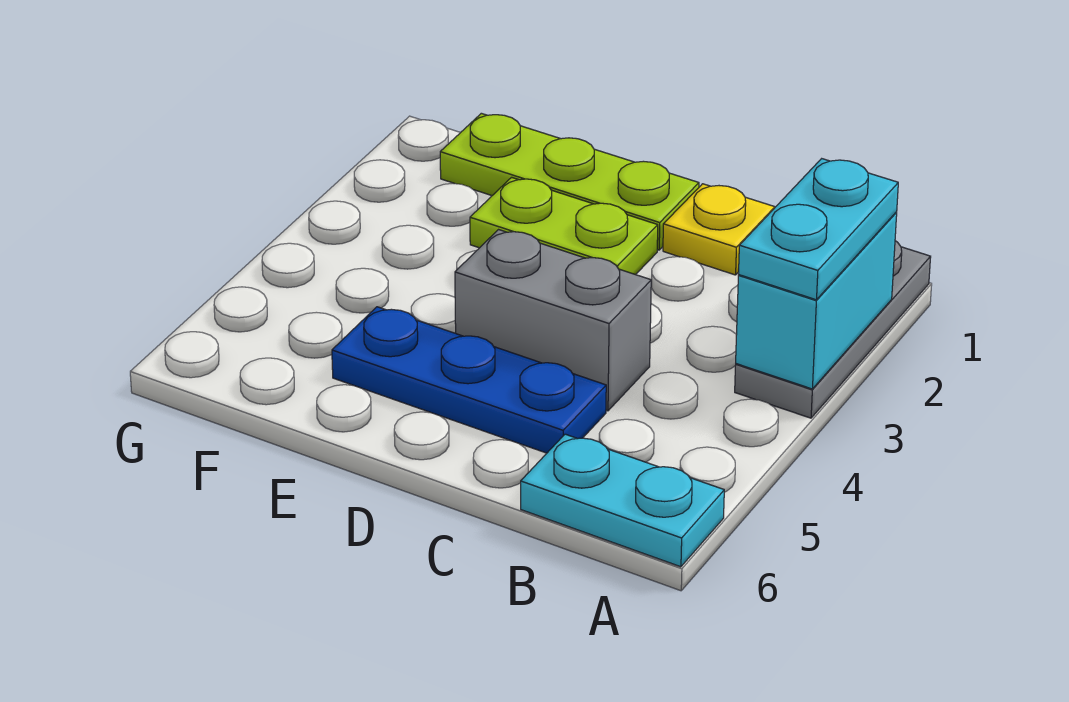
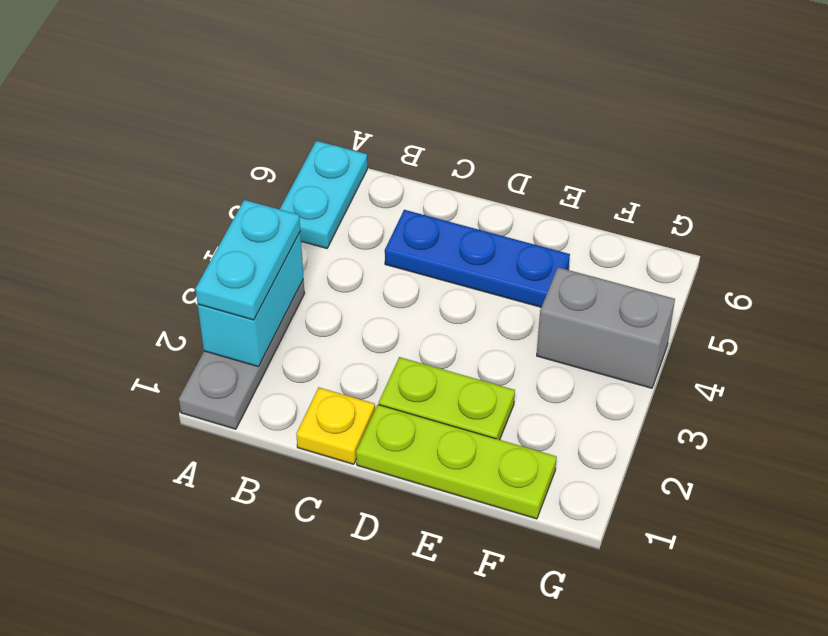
cyan plate A6:B6 level 1 -> cyan plate A5:A6 level 1
grey brick C4:D4 level 1 -> grey brick F4:G4 level 1

